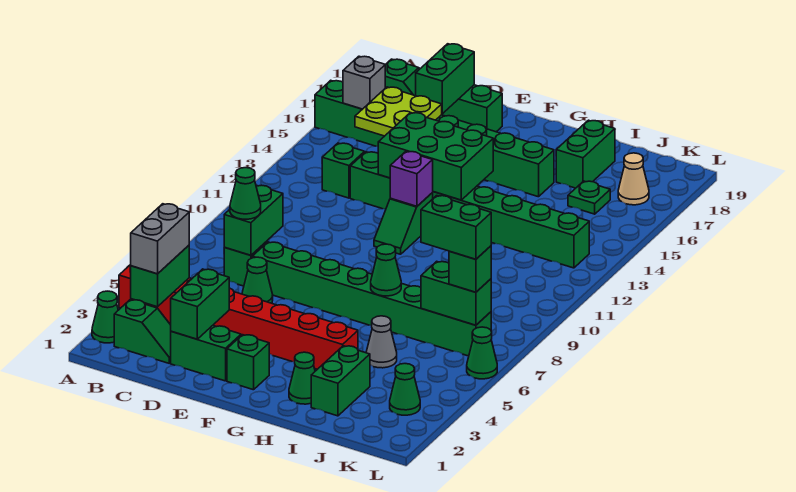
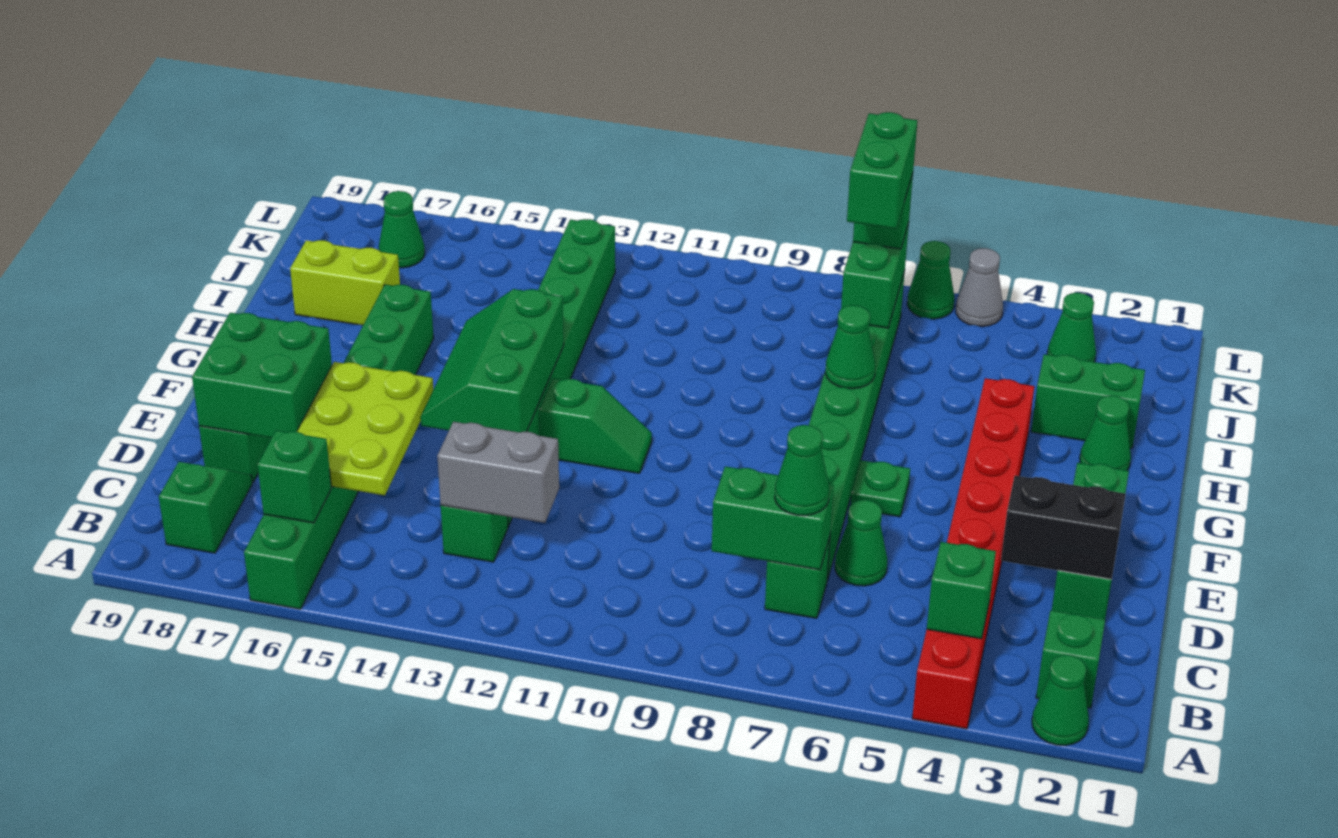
green brick B3:B4 level 2 -> green brick B4 level 2
grey brick B3:B4 level 3 -> grey brick C12:C13 level 2
grey brick B16 level 2 -> green brick B16 level 2
lime plate C15:D16 level 2 -> lime plate C15:E16 level 2
green brick D2:D3 level 2 -> black brick D2:D3 level 2
green brick D17:D18 level 2 -> green brick D17:E18 level 2
green brick E13:G14 level 2 -> green slope E13:G14 level 2 top 13
purple brick F12 level 2 -> none
grey cone I5 level 1 -> grey cone L5 level 1
green brick I17:I18 level 1 -> lime brick I17:I18 level 1
green plate J16 level 1 -> green plate F6 level 1
tan cone K17 level 1 -> green cone K17 level 1

